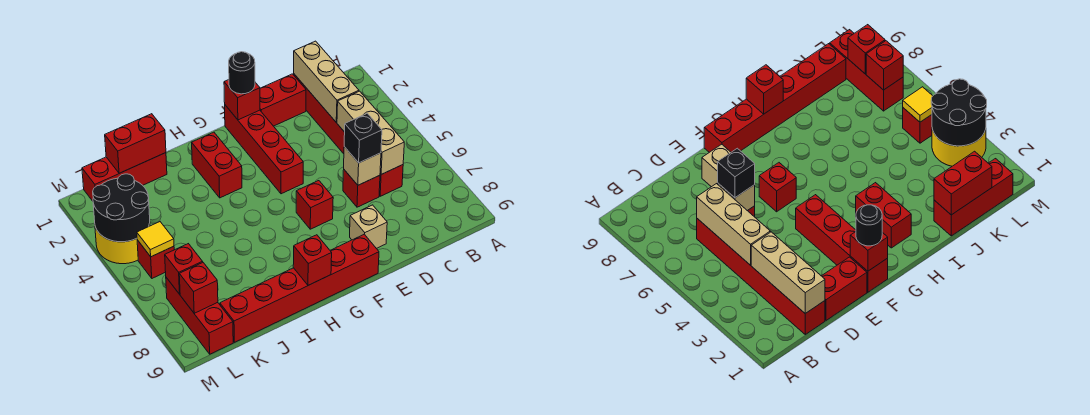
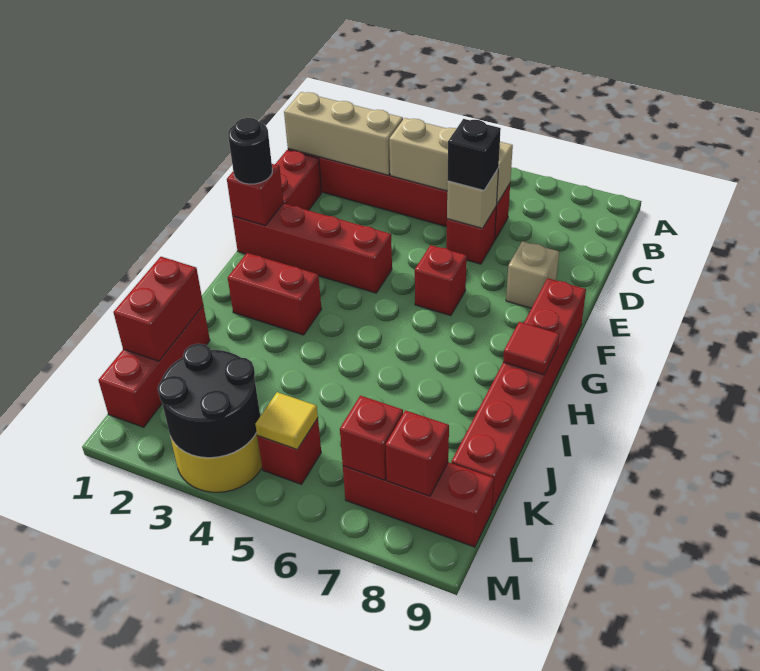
red brick H9 level 2 -> red tile H9 level 2

